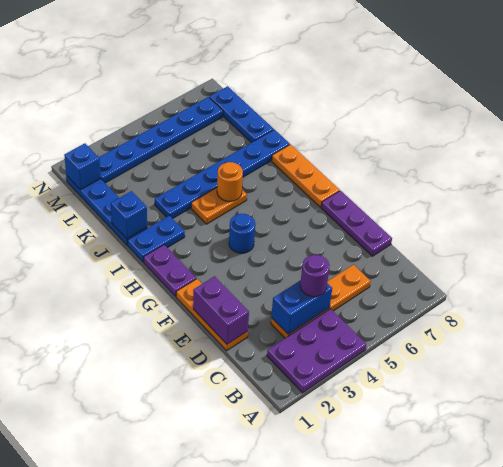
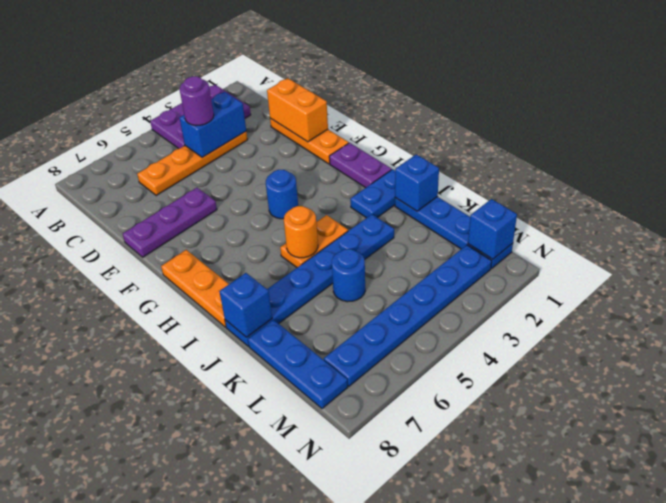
purple brick D1:E1 level 2 -> orange brick D1:E1 level 2
purple plate D8:F8 level 1 -> purple plate E6:E8 level 1
none -> blue brick J8 level 2
none -> blue round brick K5 level 1

